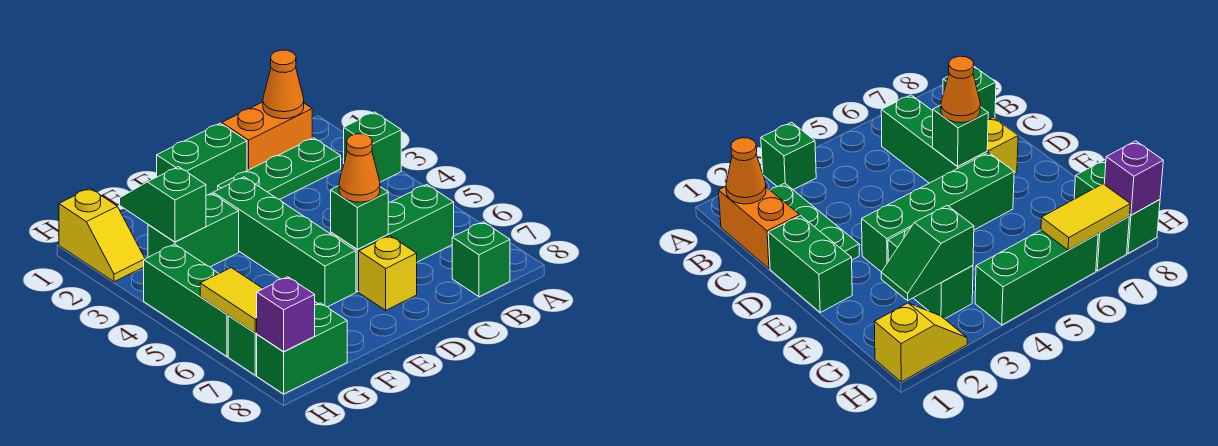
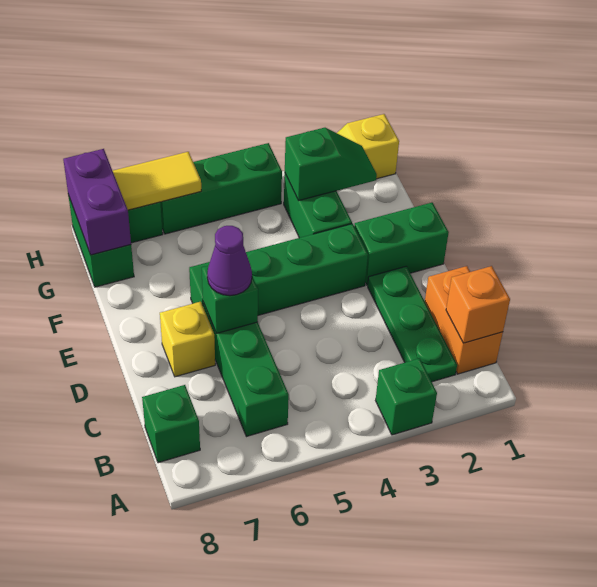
orange cone B1 level 2 -> orange brick B1 level 2
green brick D1:E1 level 1 -> green brick E1:E2 level 1
orange cone D6 level 3 -> purple cone D6 level 3
purple brick H8 level 2 -> purple brick G8:H8 level 2

